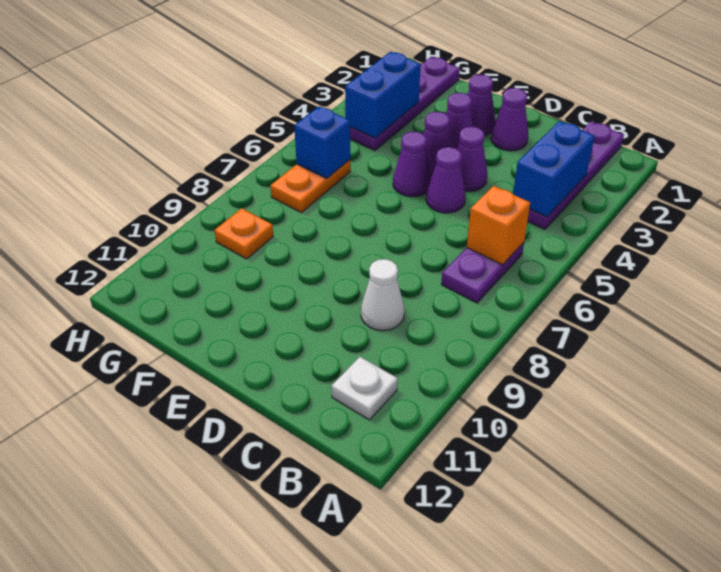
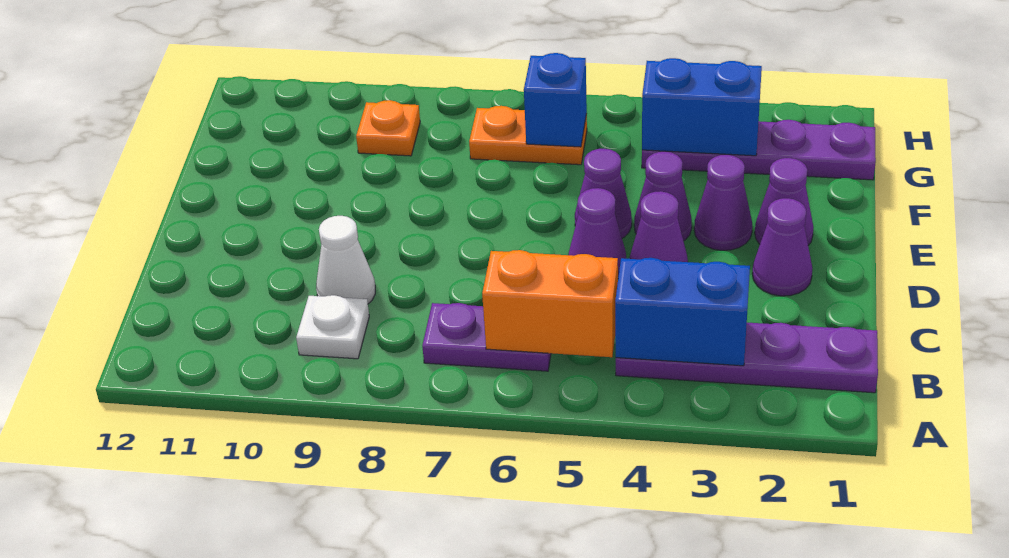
orange brick B6 level 2 -> orange brick B5:B6 level 2
white plate B11 level 1 -> white plate B9 level 1

